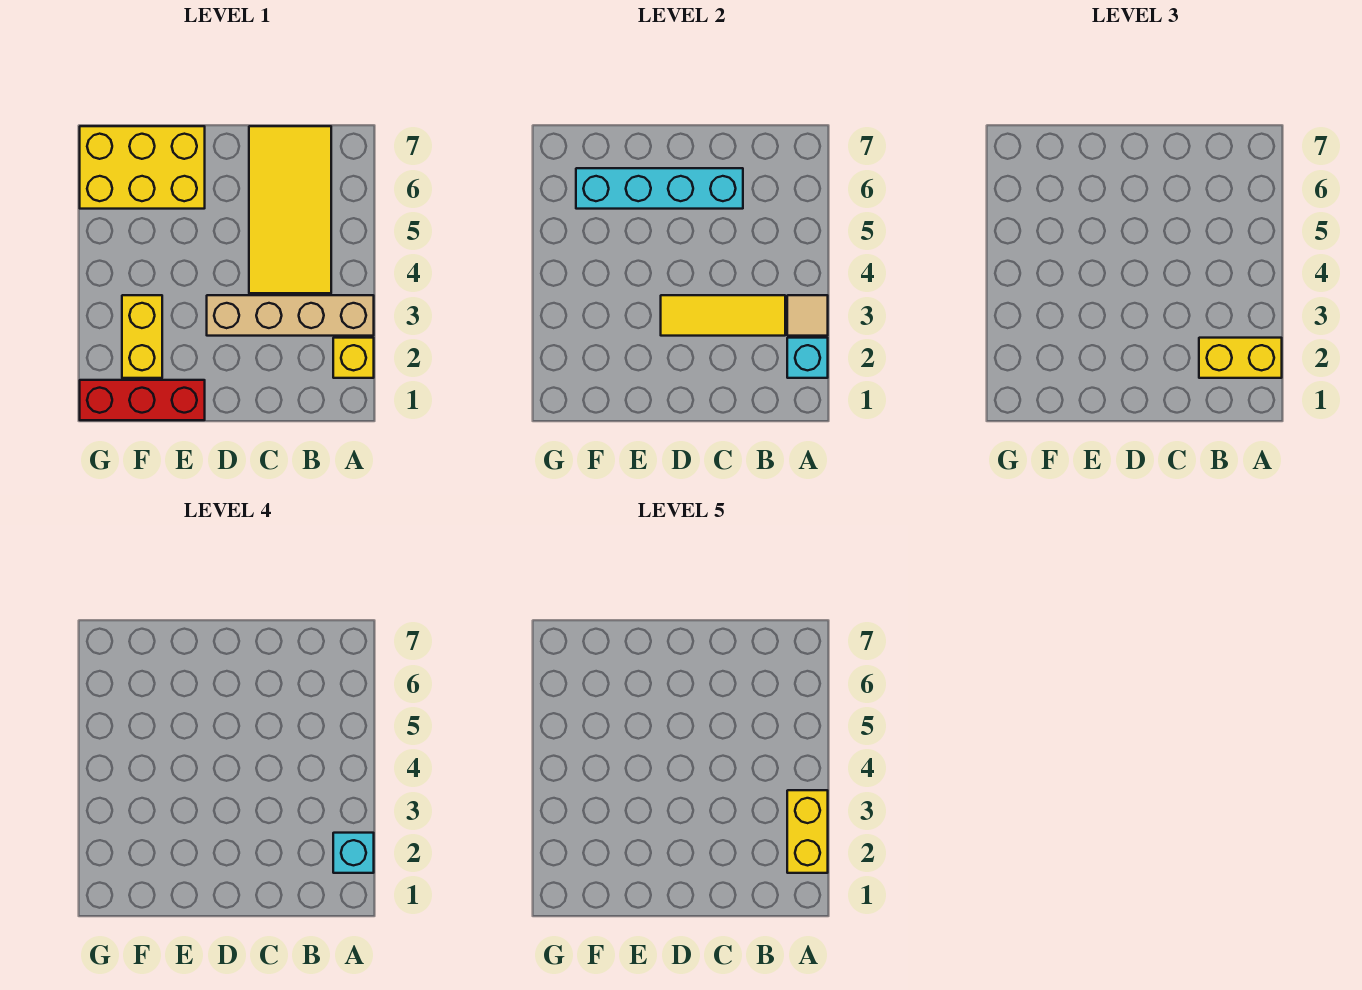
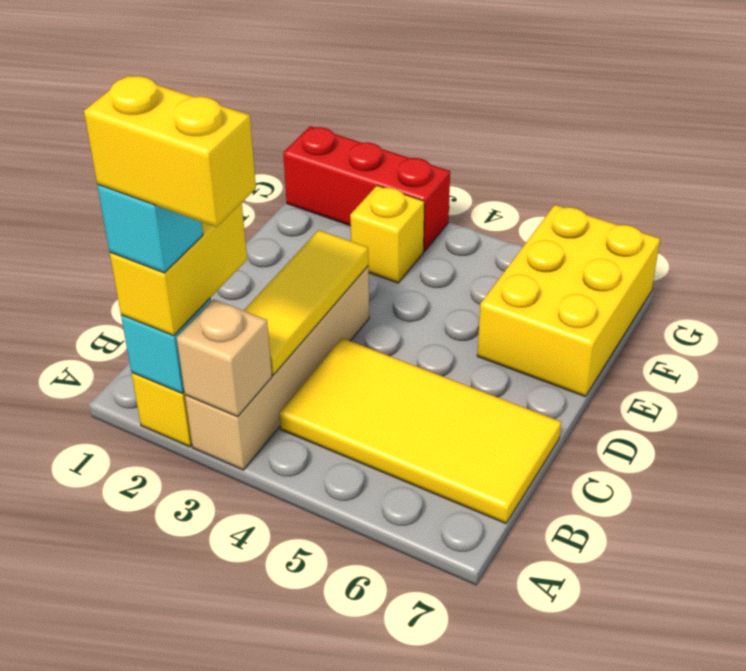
tan tile A3 level 2 -> tan brick A3 level 2
cyan brick C6:F6 level 2 -> none
red brick E1:G1 level 1 -> red brick G1:G3 level 1
yellow brick F2:F3 level 1 -> yellow brick F3 level 1

